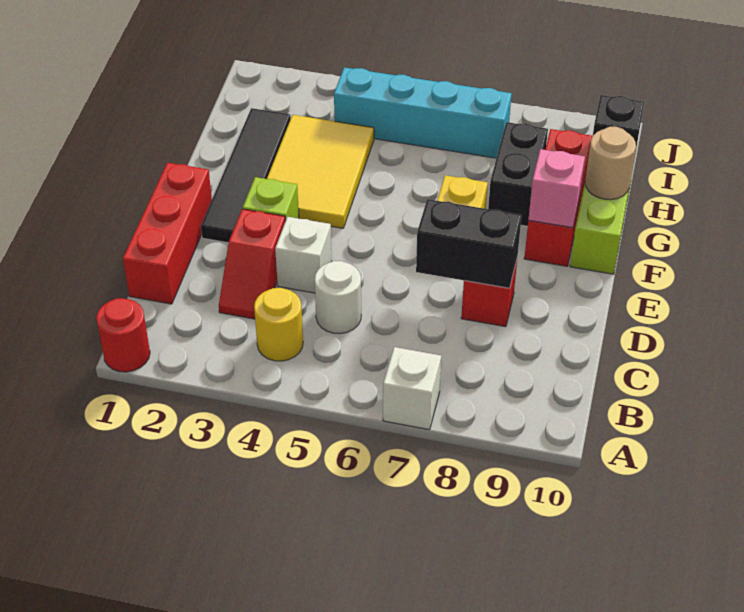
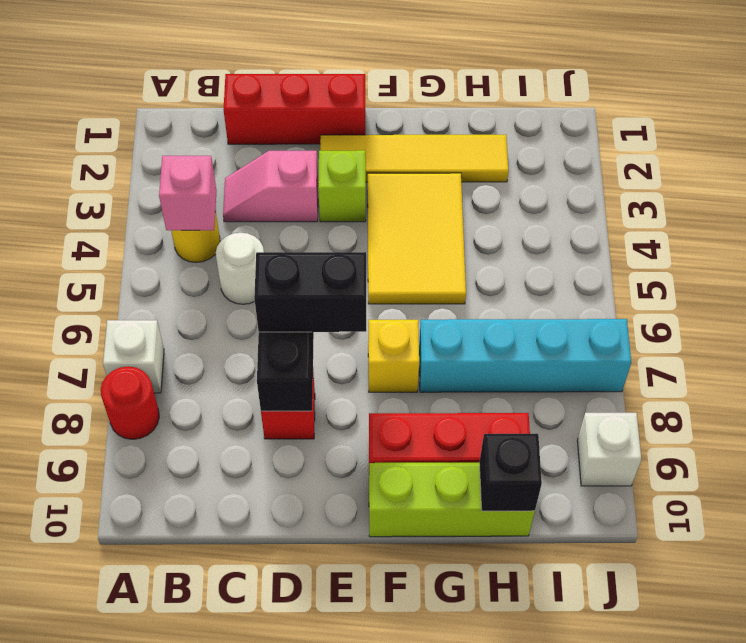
red round brick A1 level 1 -> red round brick A8 level 1
red slope C3:D3 level 1 top D -> pink slope C3:D3 level 1 top D
white brick D4 level 1 -> white brick J9 level 1
black tile E2:H2 level 1 -> yellow tile E2:H2 level 1
yellow tile F3:H4 level 1 -> yellow tile F3:G5 level 1
pink brick F9 level 2 -> pink brick B4 level 2
black brick G8:H8 level 1 -> black brick D7:E7 level 3
tan round brick G10 level 2 -> none
cyan brick I4:I7 level 1 -> cyan brick G7:J7 level 1

